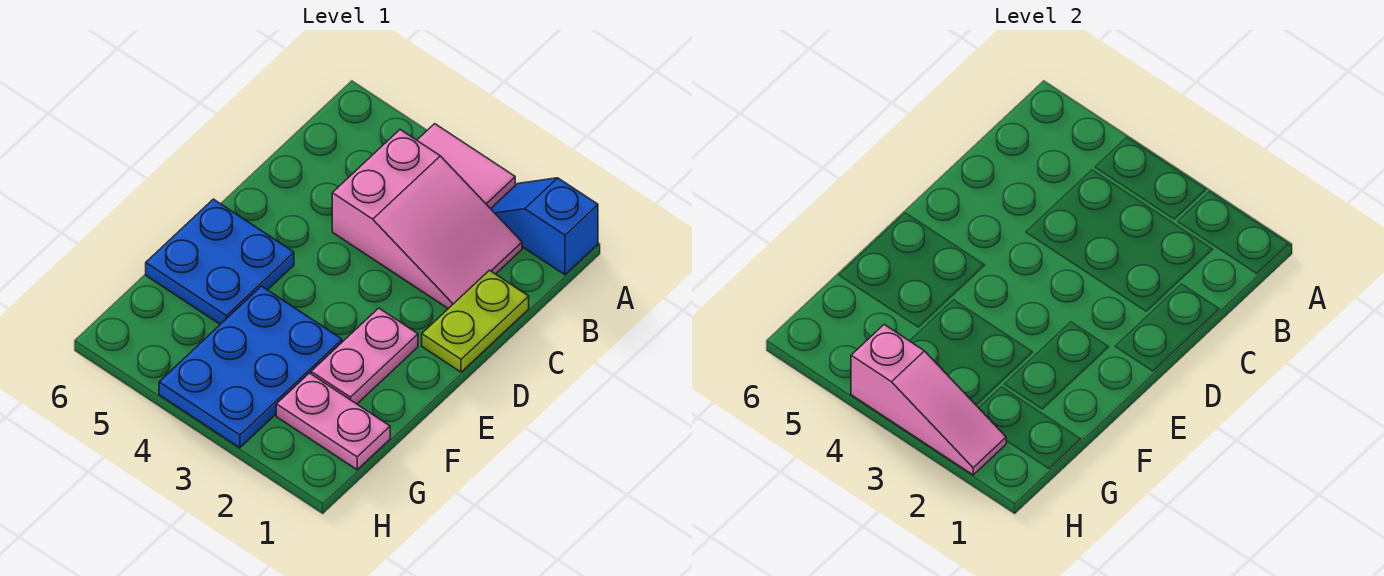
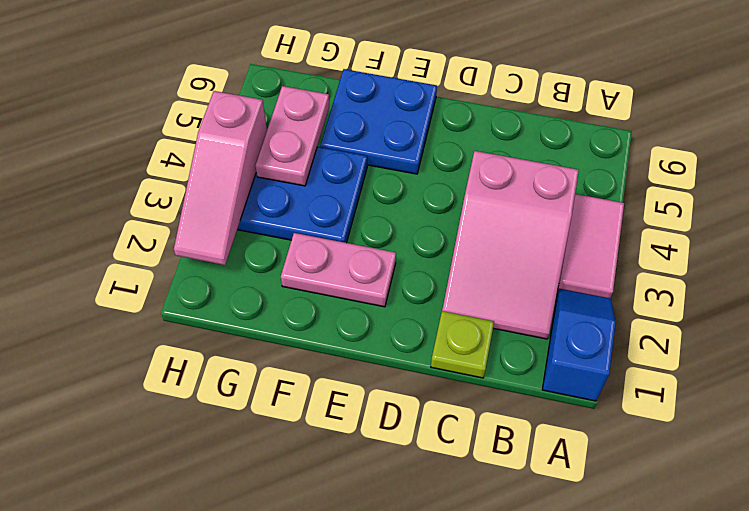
lime plate C1:D1 level 1 -> lime plate C1 level 1
pink plate G1:G2 level 1 -> pink plate G4:G5 level 2

